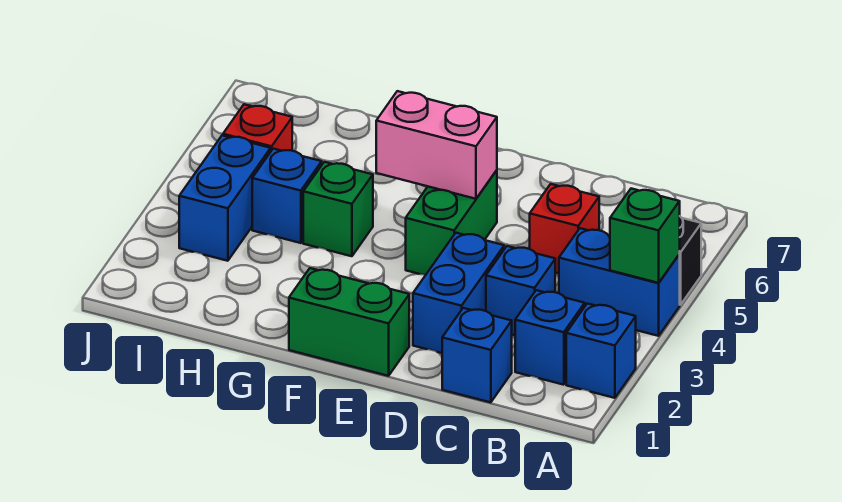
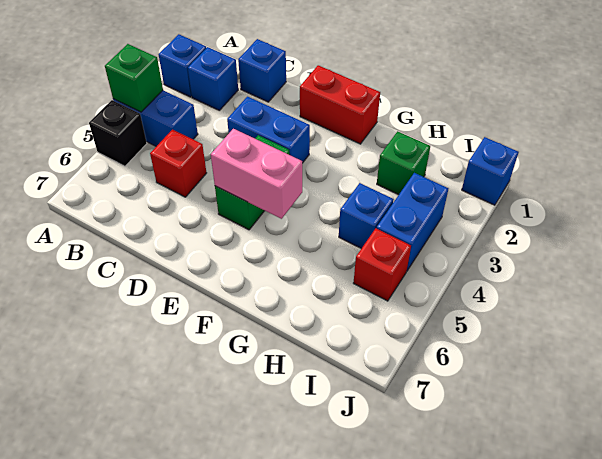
blue brick C3 level 1 -> blue brick J1 level 1
blue brick D2:D3 level 1 -> blue brick D3:E3 level 1
green brick E1:F1 level 1 -> red brick E1:F1 level 1
green brick G4 level 1 -> green brick H2 level 1

